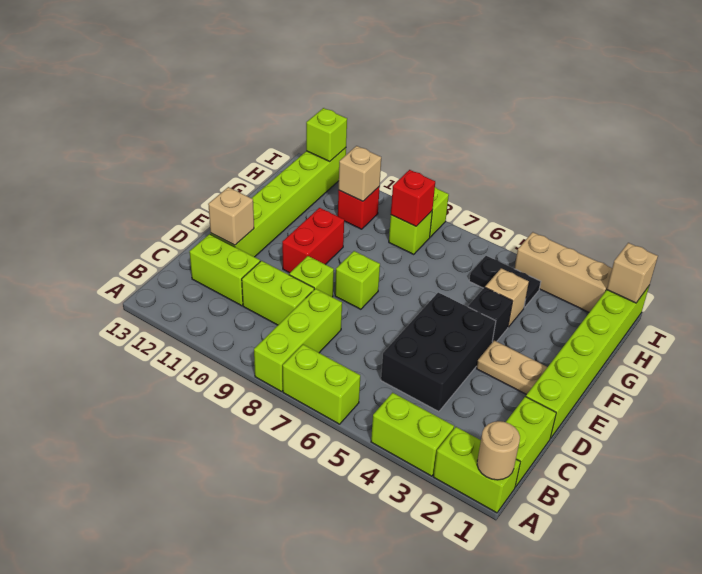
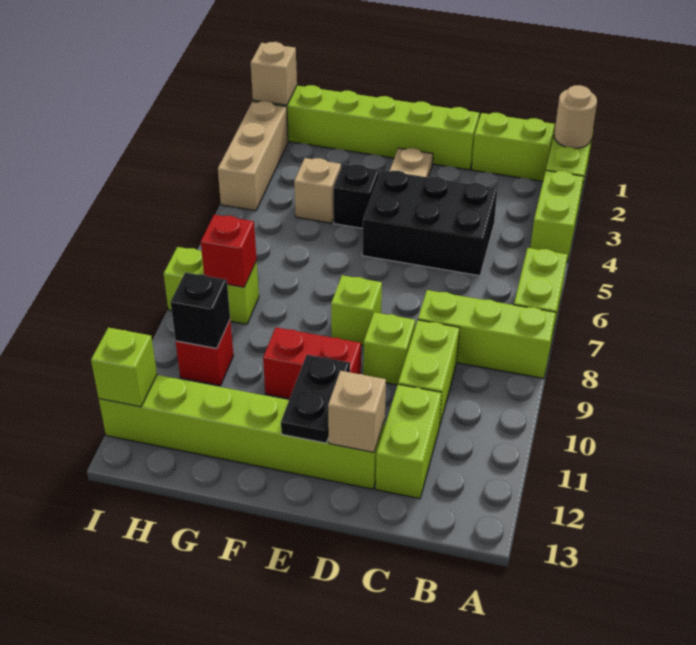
black plate H4:H5 level 1 -> black plate E11:E12 level 2
tan brick H10 level 2 -> black brick H10 level 2

